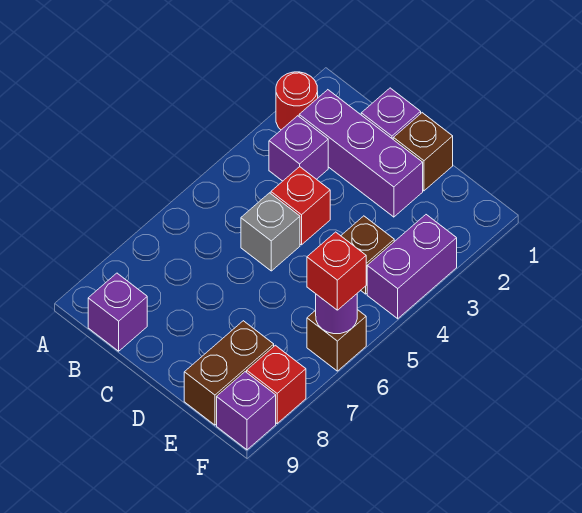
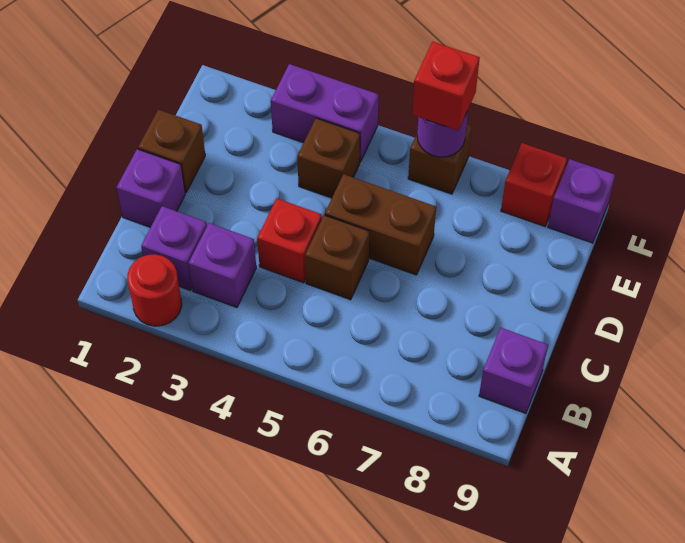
purple brick B2:D2 level 1 -> purple brick B2 level 1
grey brick C5 level 1 -> brown brick C5 level 1
brown brick E8:E9 level 1 -> brown brick D5:D6 level 1

